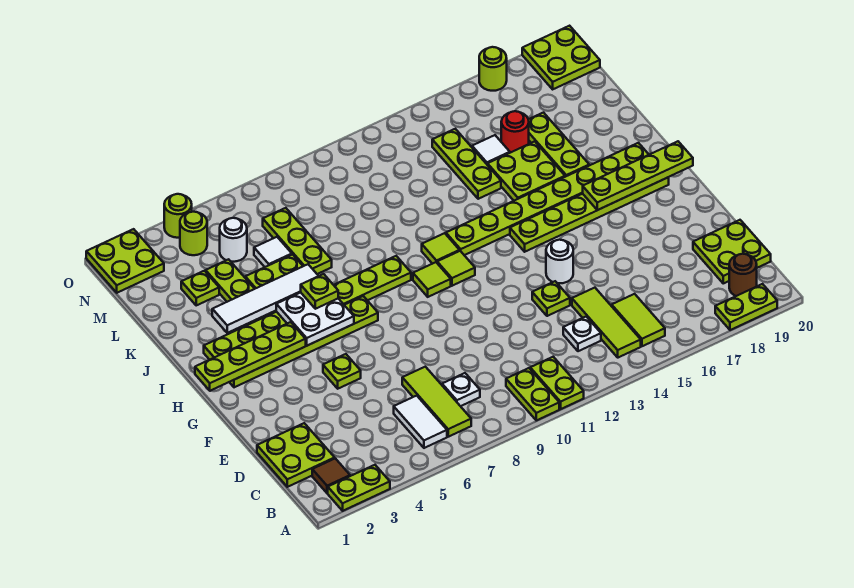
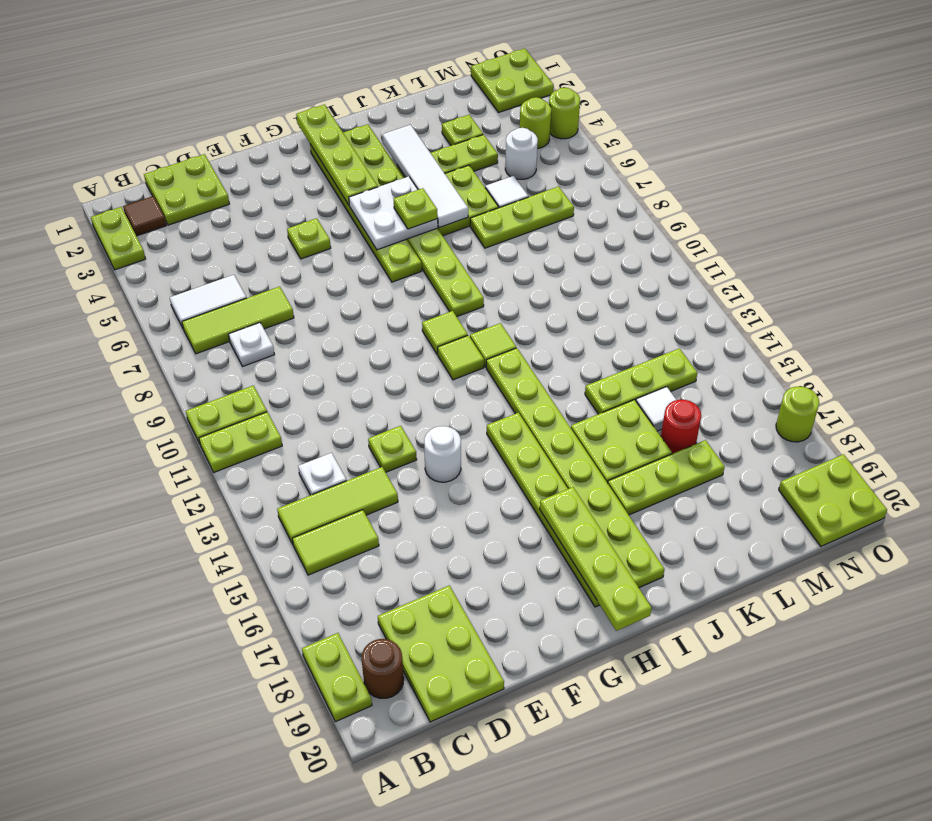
lime plate C19:D20 level 1 -> lime plate C18:D20 level 1

